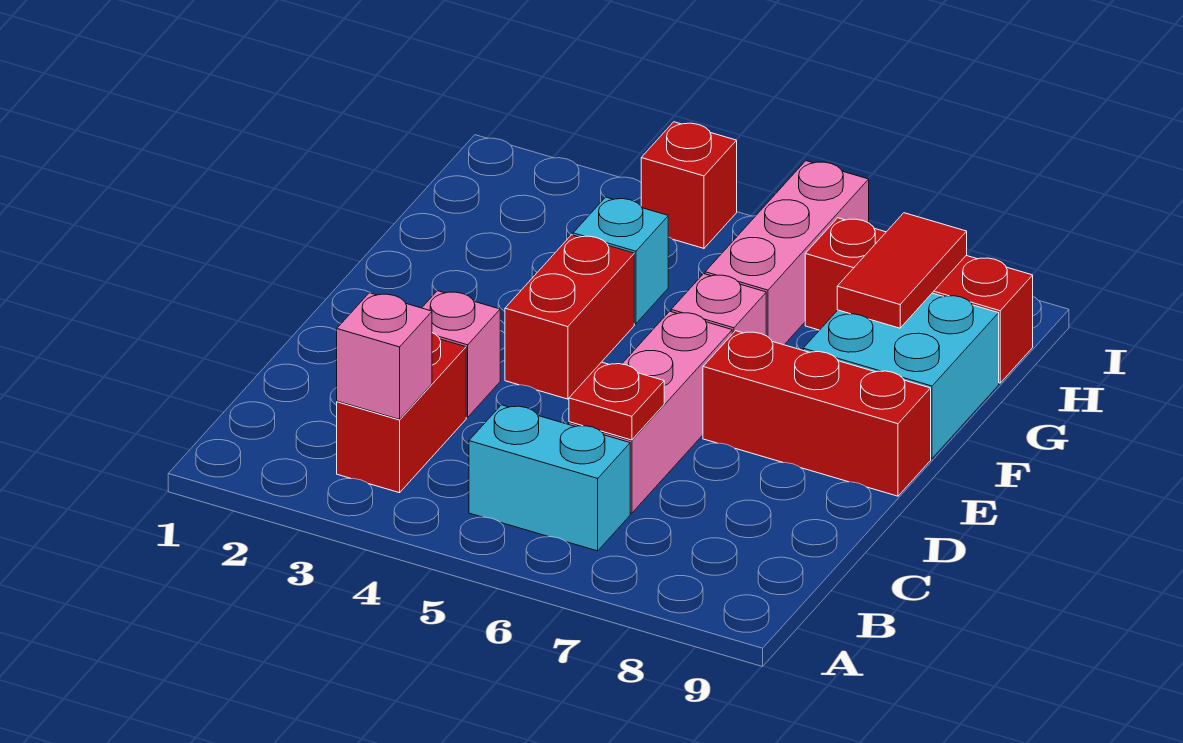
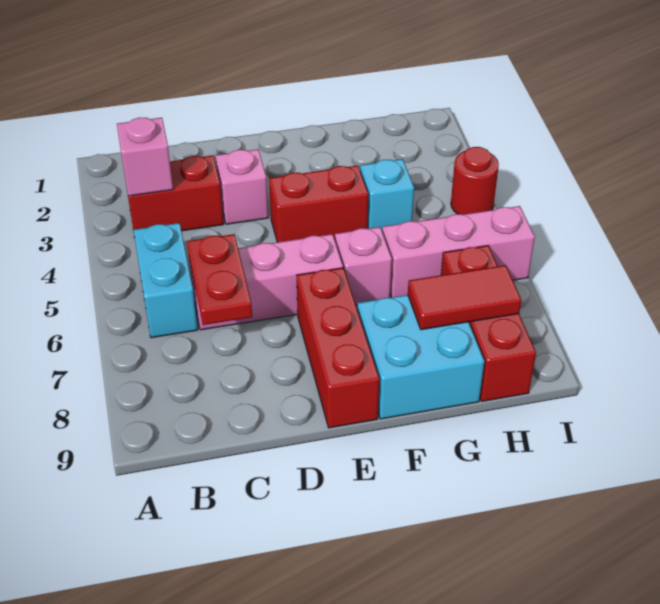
red plate C6 level 2 -> red plate C6:C7 level 2
red brick I4 level 1 -> red round brick I4 level 1

